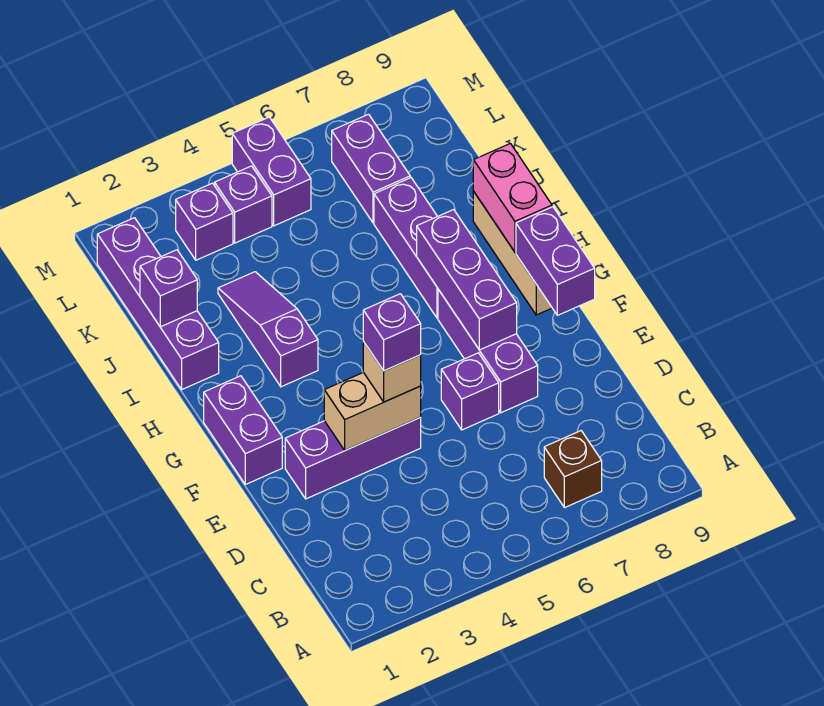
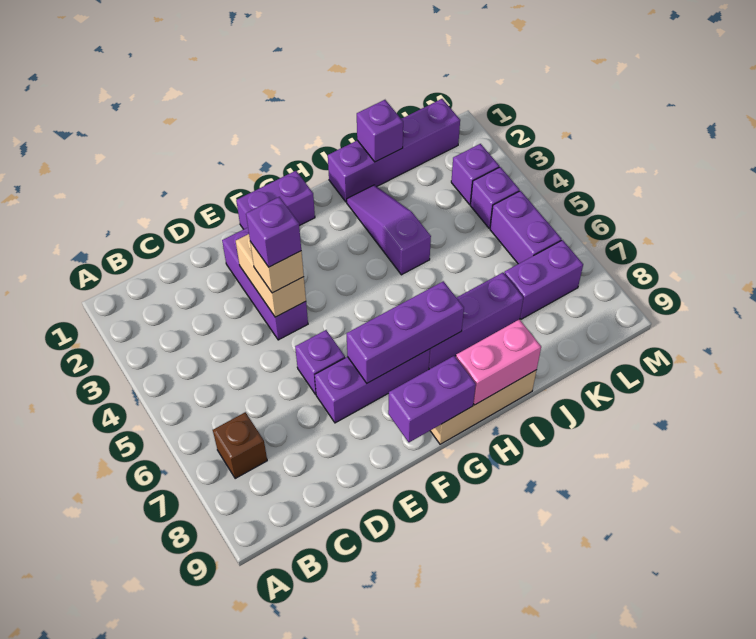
purple slope H3:J3 level 1 top H -> purple slope I2:I4 level 1 top 4
purple brick L5:M5 level 1 -> purple brick L5:L6 level 1

